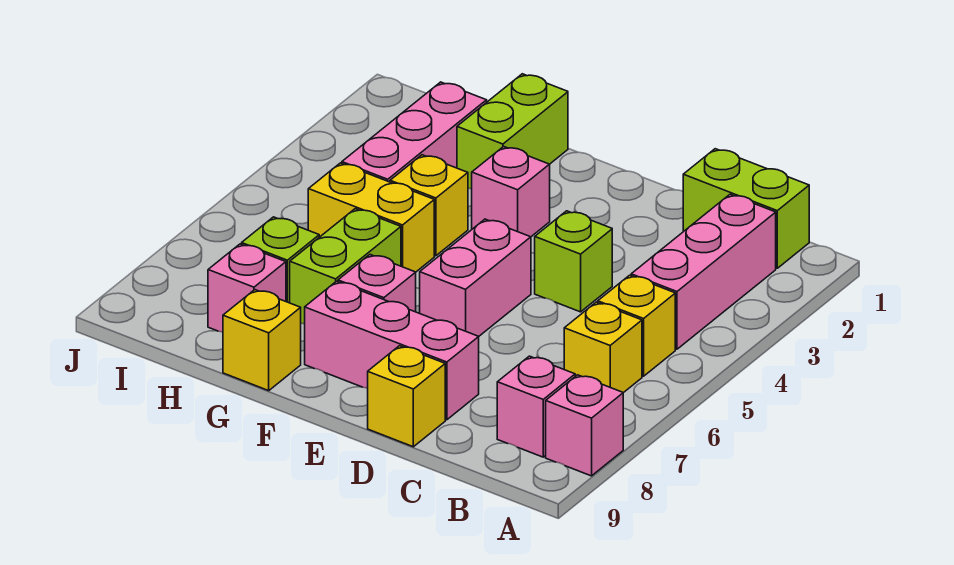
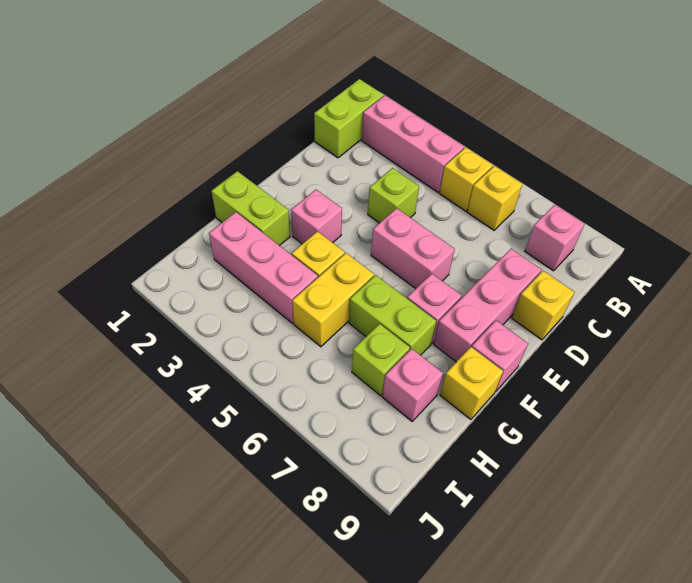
pink brick A8 level 1 -> pink brick F9 level 1

